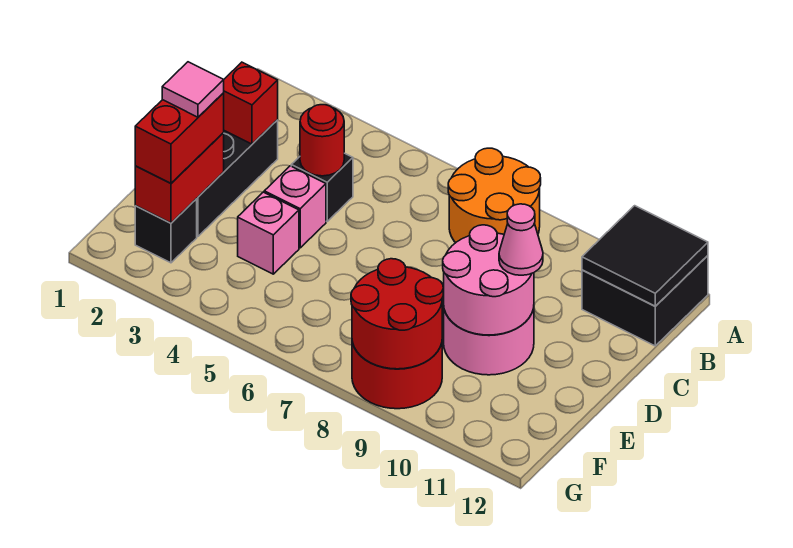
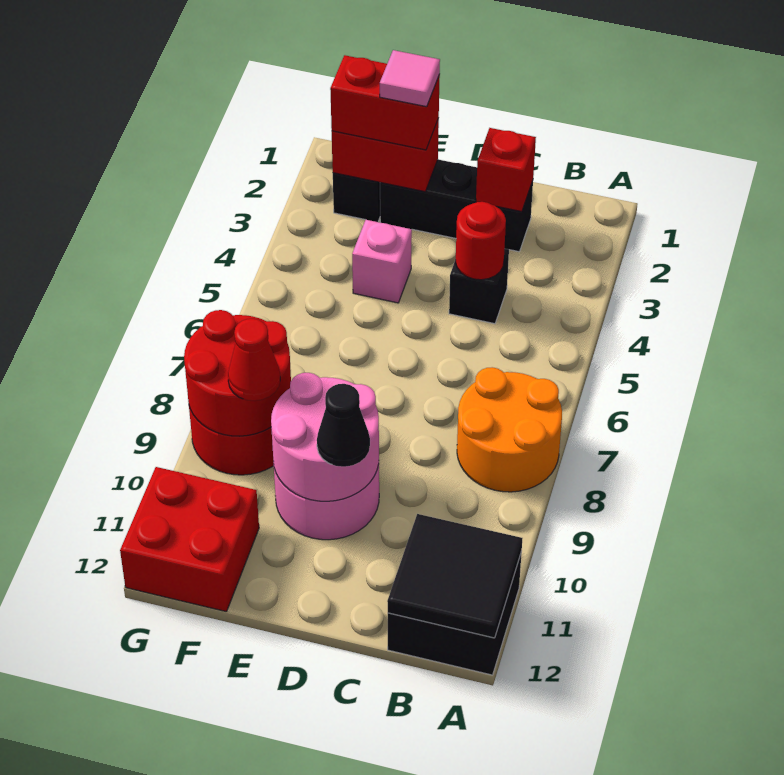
pink brick D4 level 1 -> none
pink cone D10 level 3 -> black cone D10 level 3
none -> red cone F9 level 3
none -> red brick F11:G12 level 1

